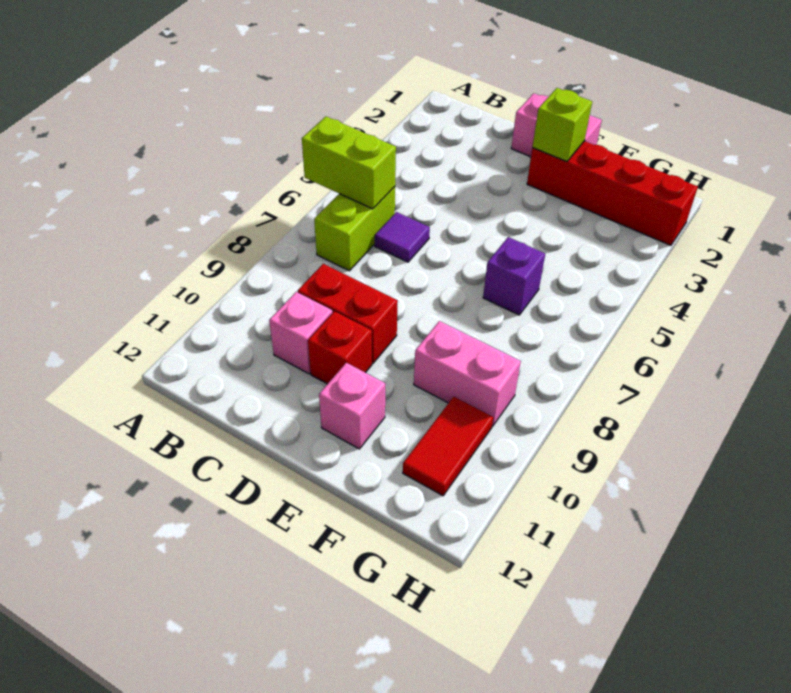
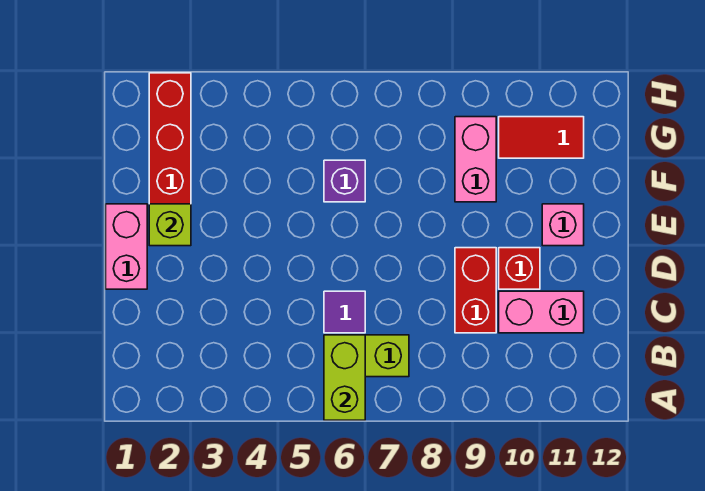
pink brick C10 level 1 -> pink brick C10:C11 level 1

